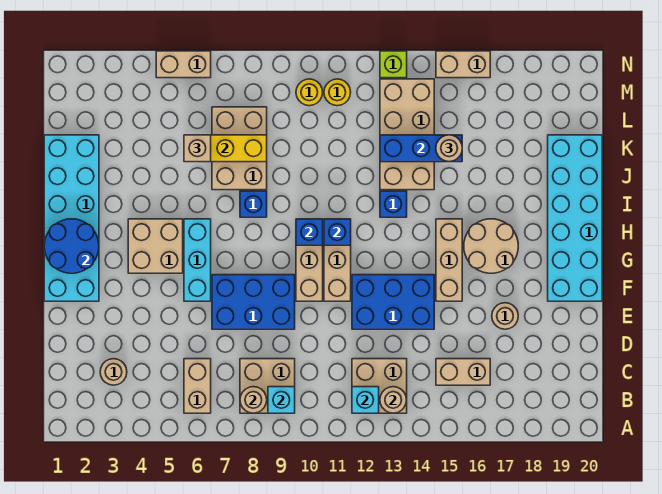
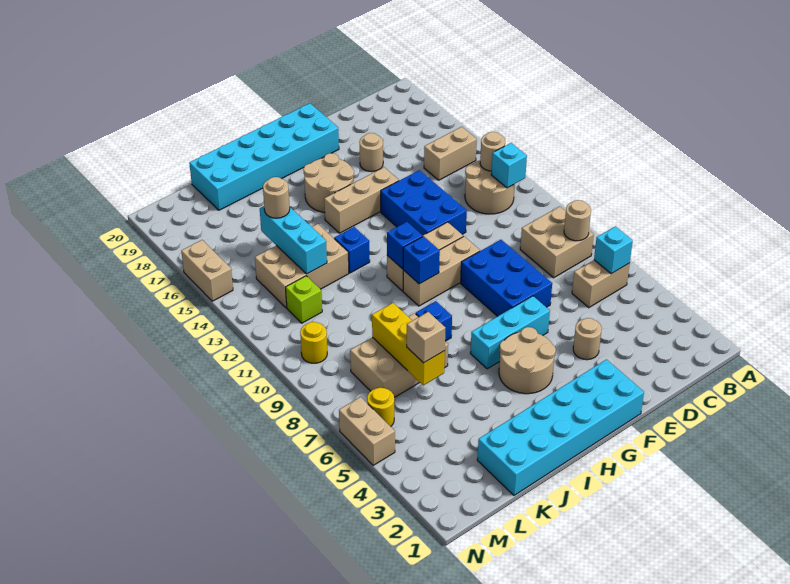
cyan brick B9 level 2 -> cyan brick B6 level 2
tan brick B12:C13 level 1 -> tan round brick B12:C13 level 1
tan round brick C3 level 1 -> tan round brick E4 level 1
tan brick C15:C16 level 1 -> tan brick B15:C15 level 1
blue round brick G1:H2 level 2 -> none
tan brick G4:H5 level 1 -> tan round brick G4:H5 level 1
tan brick J13:M14 level 1 -> tan brick J13:L14 level 1
blue brick K13:K15 level 2 -> cyan brick K13:K15 level 2
yellow round brick M11 level 1 -> yellow round brick M6 level 1
lime brick N13 level 1 -> lime brick L12 level 1

